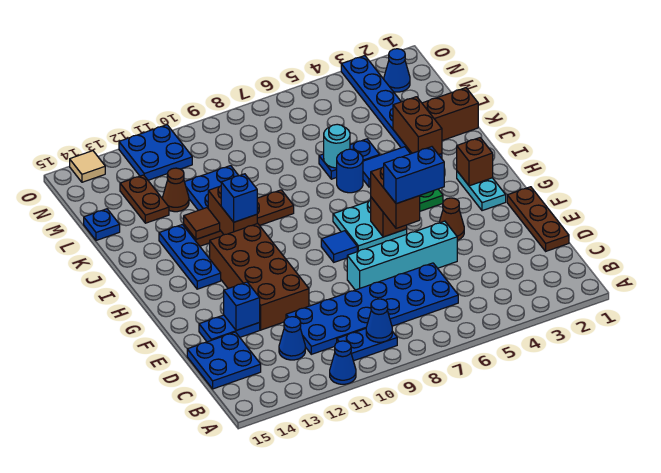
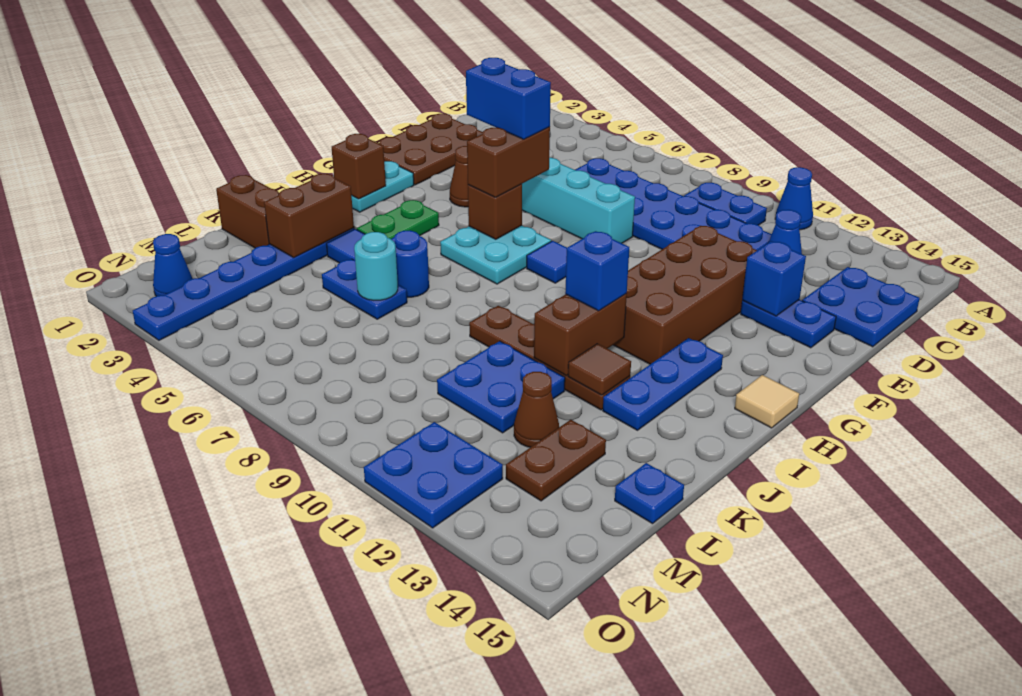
blue cone B9 level 2 -> none
brown plate D1:F1 level 1 -> brown plate D1:F2 level 1
tan tile O14 level 1 -> tan tile H15 level 1

